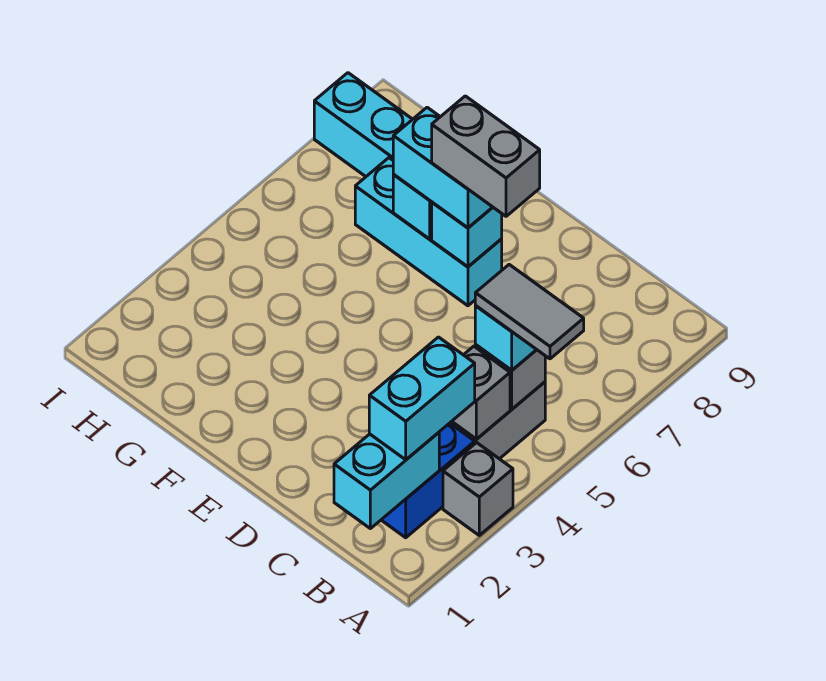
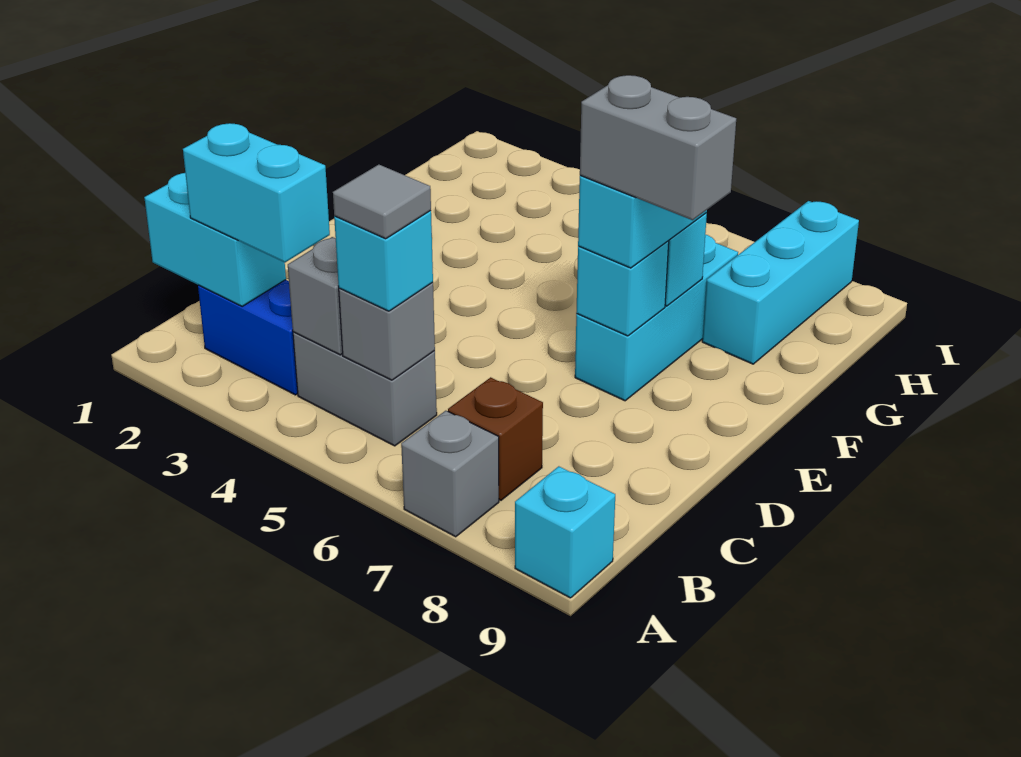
grey brick A3 level 1 -> grey brick A7 level 1
grey tile A5:B5 level 4 -> grey tile B5 level 4
none -> cyan brick A9 level 1
none -> brown brick B7 level 1
grey brick D7:E7 level 4 -> grey brick E7:E8 level 4

